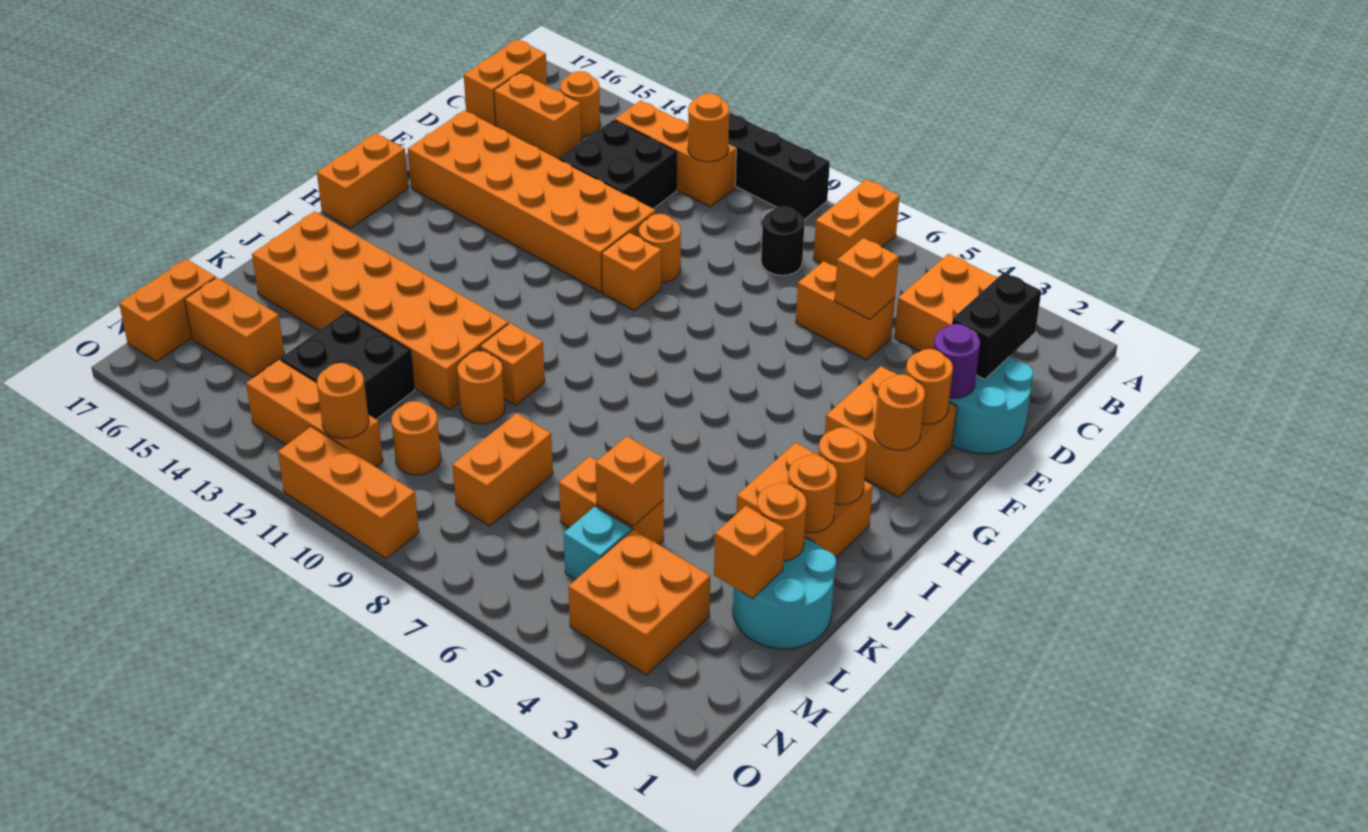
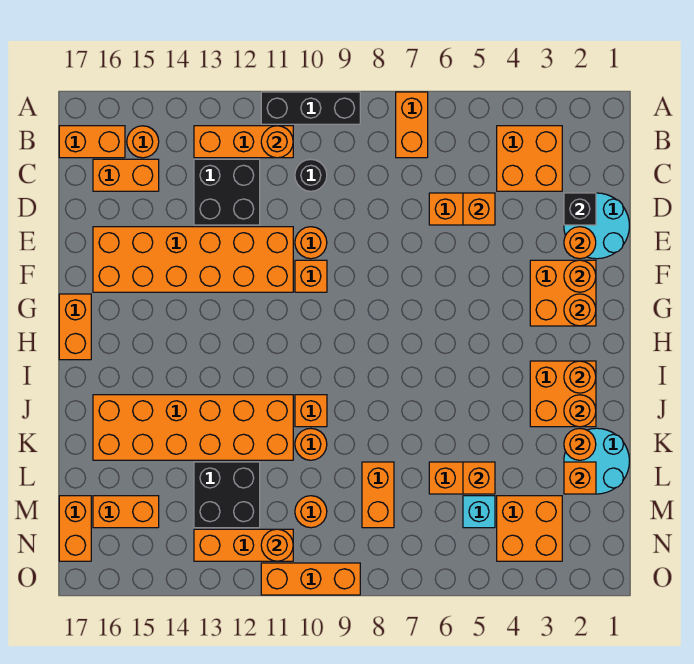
orange brick B17:C17 level 1 -> orange brick B16:B17 level 1
black brick C2:D2 level 2 -> black brick D2 level 2
black round brick C8 level 1 -> black round brick C10 level 1
purple round brick E2 level 2 -> orange round brick E2 level 2

